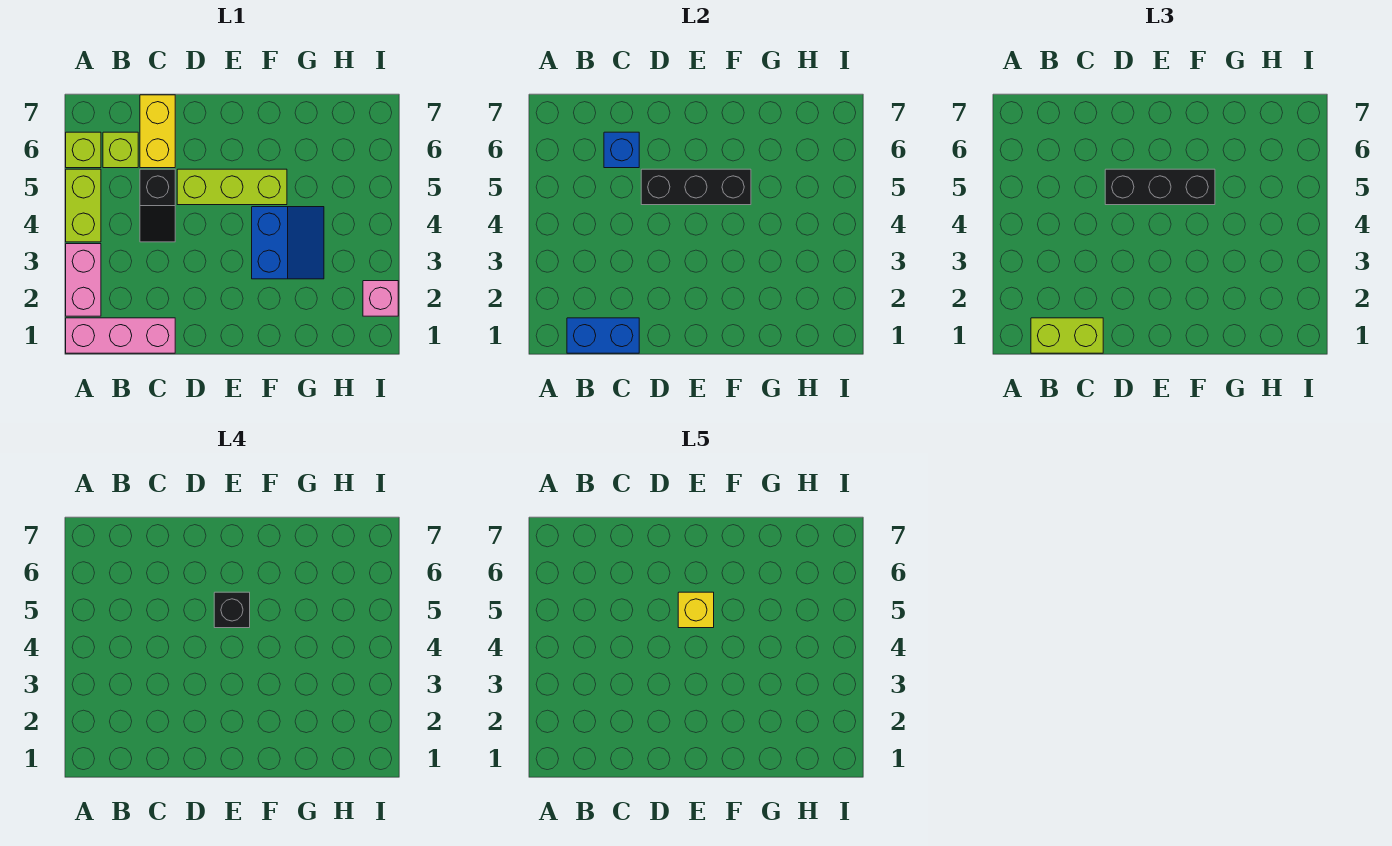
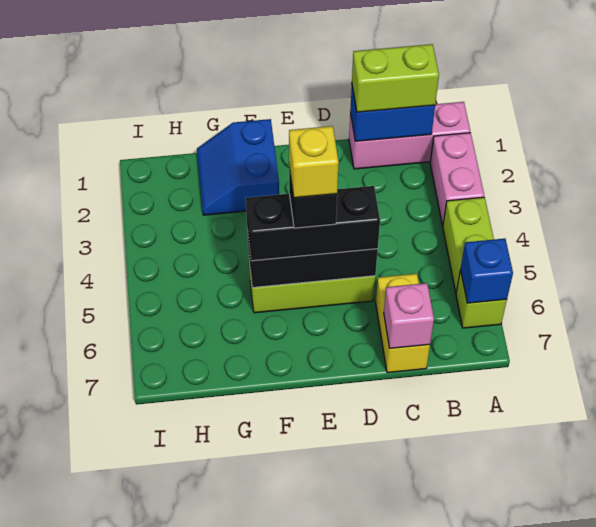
lime brick B6 level 1 -> none
black slope C4:C5 level 1 top 5 -> none
blue brick C6 level 2 -> blue brick A6 level 2
blue slope F3:G4 level 1 top F -> blue slope F1:G2 level 1 top F
pink brick I2 level 1 -> pink brick C7 level 2

